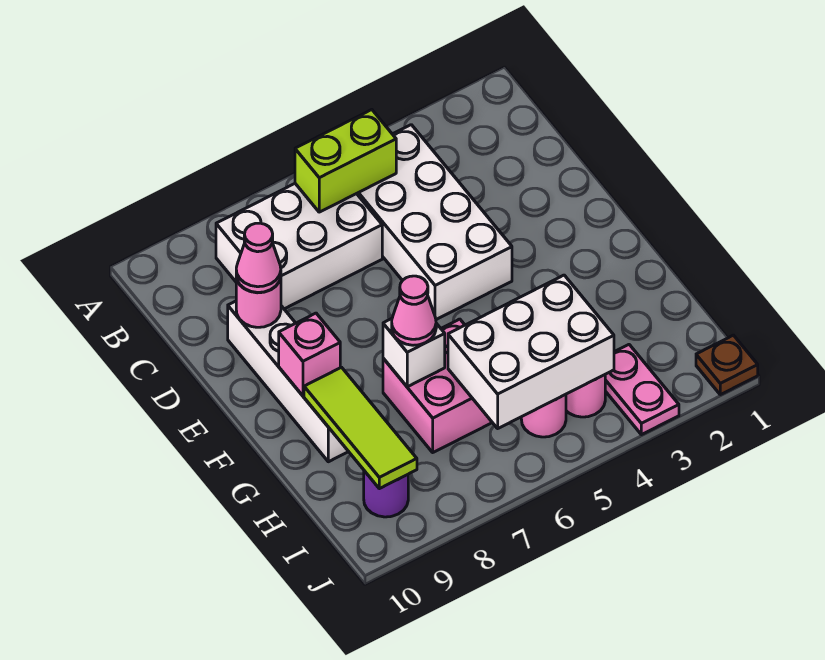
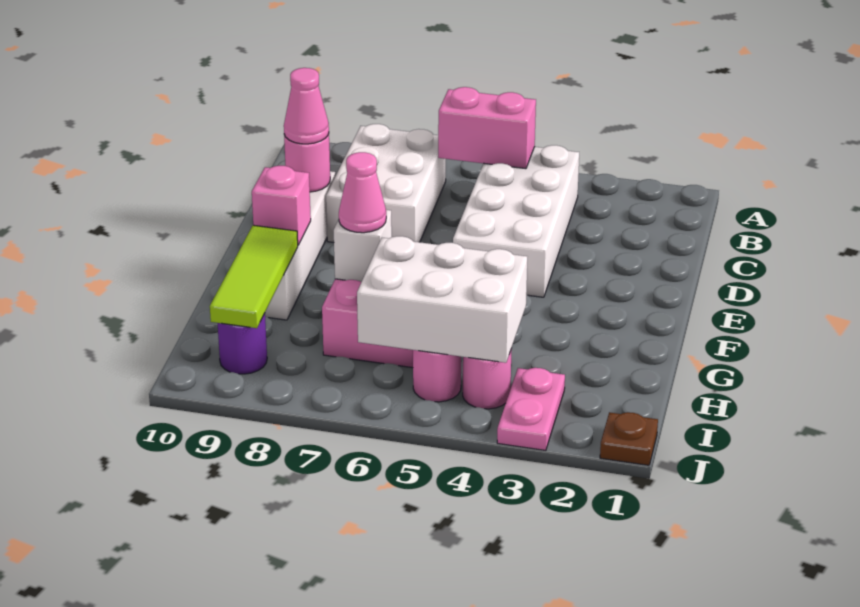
lime brick B5:B6 level 2 -> pink brick B5:B6 level 2
white brick B6:C8 level 1 -> white brick B7:D8 level 1

